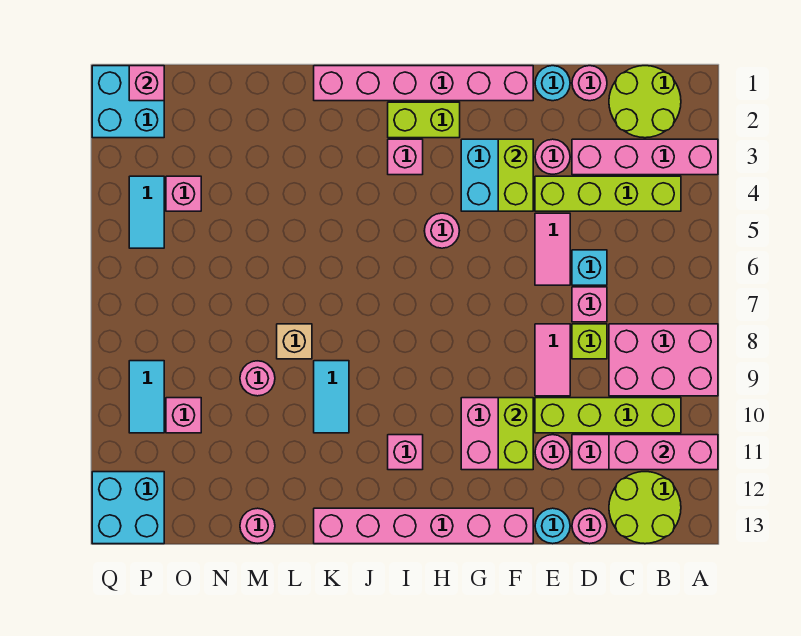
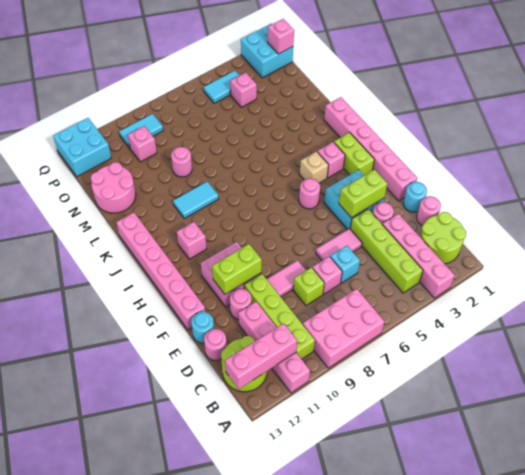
pink brick A8:C9 level 1 -> pink brick A7:B9 level 1
pink brick A11:C11 level 2 -> pink brick B11:B13 level 2
tan brick L8 level 1 -> tan brick I4 level 1
pink round brick M13 level 1 -> pink round brick M12:N13 level 1

